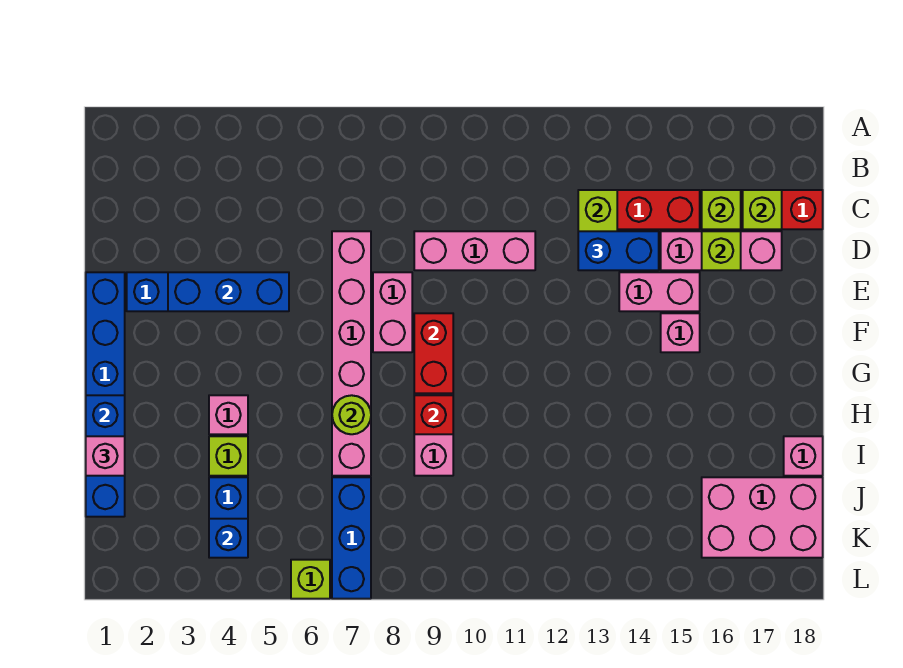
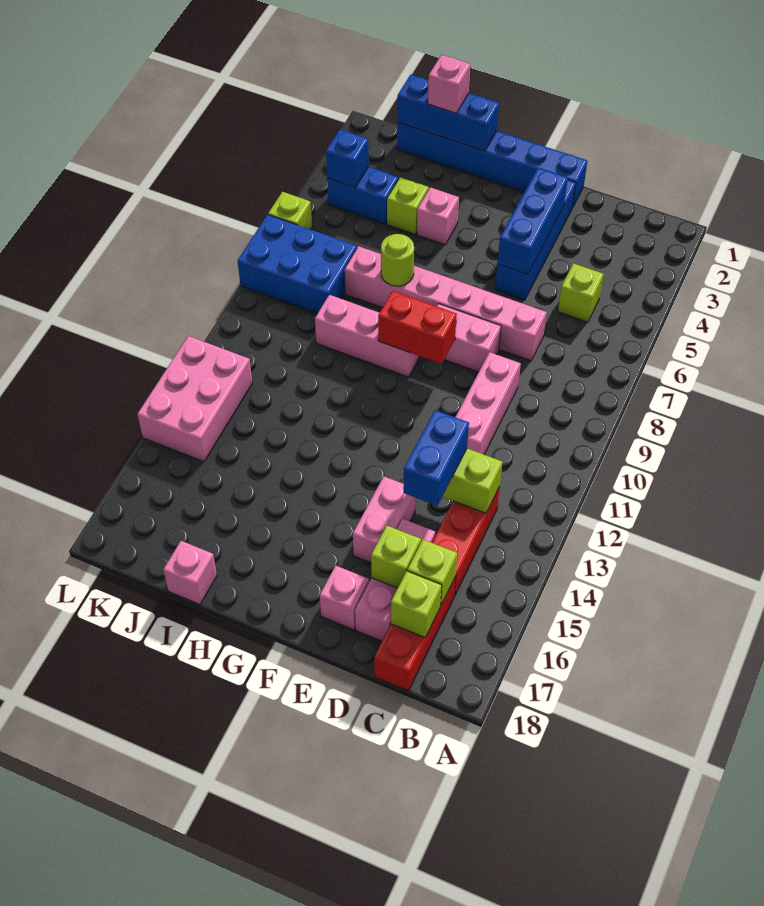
none -> lime brick C5 level 1
pink brick F15 level 1 -> pink brick E17 level 1
red brick H9 level 2 -> none
blue brick J7:L7 level 1 -> blue brick J7:L8 level 1
pink brick J16:K18 level 1 -> pink brick K12:L14 level 1

